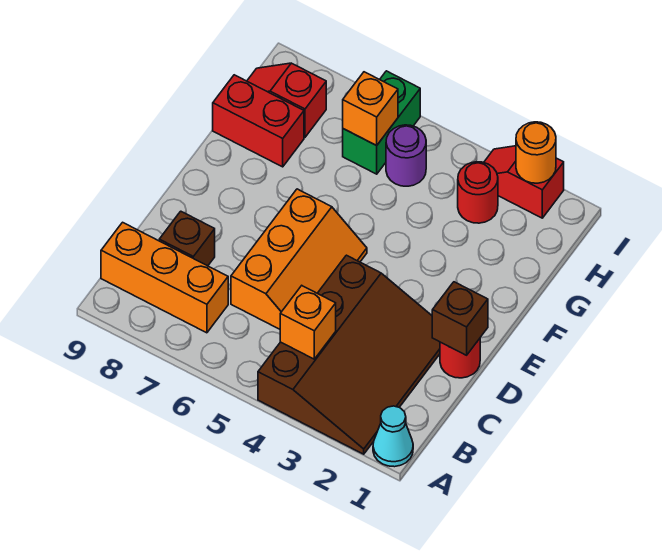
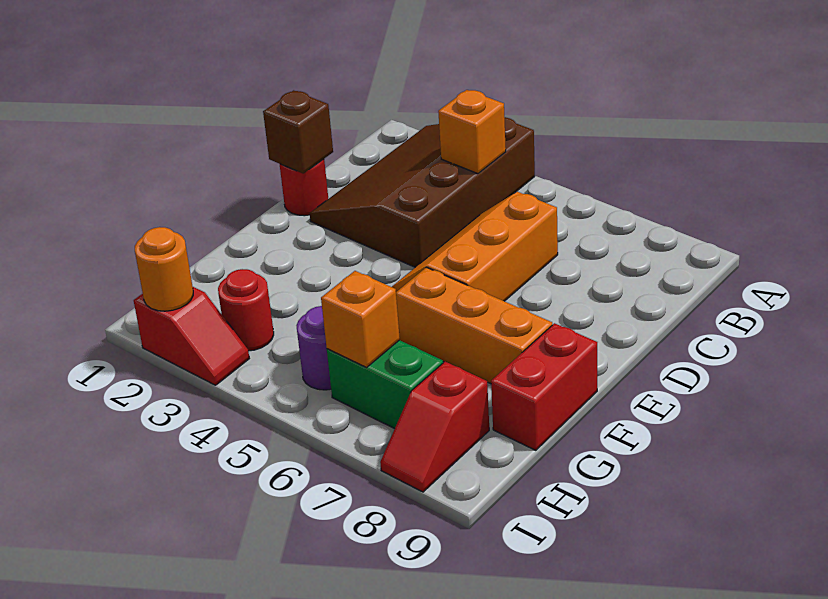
cyan cone A1 level 1 -> none
orange brick B7:B9 level 1 -> orange brick F6:F8 level 1
brown brick C8 level 1 -> none
red brick G8:G9 level 1 -> red brick F9:G9 level 1
green brick H6:I6 level 1 -> green brick H6:H7 level 1
red slope H8:H9 level 1 top 8 -> red slope H8:I8 level 1 top H

